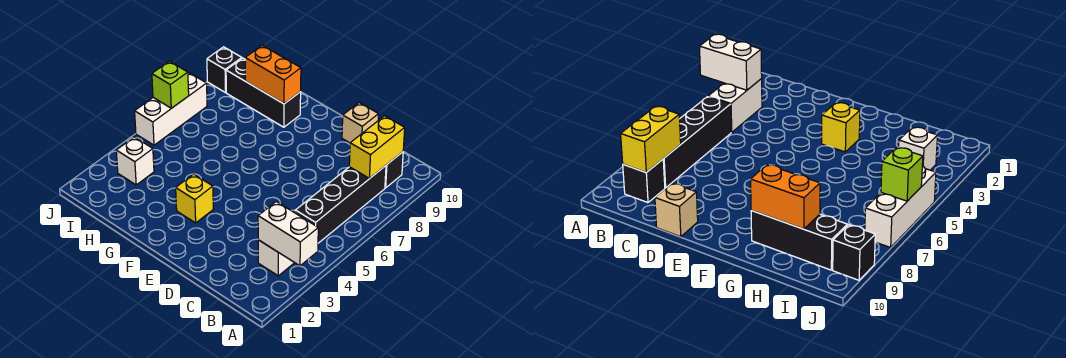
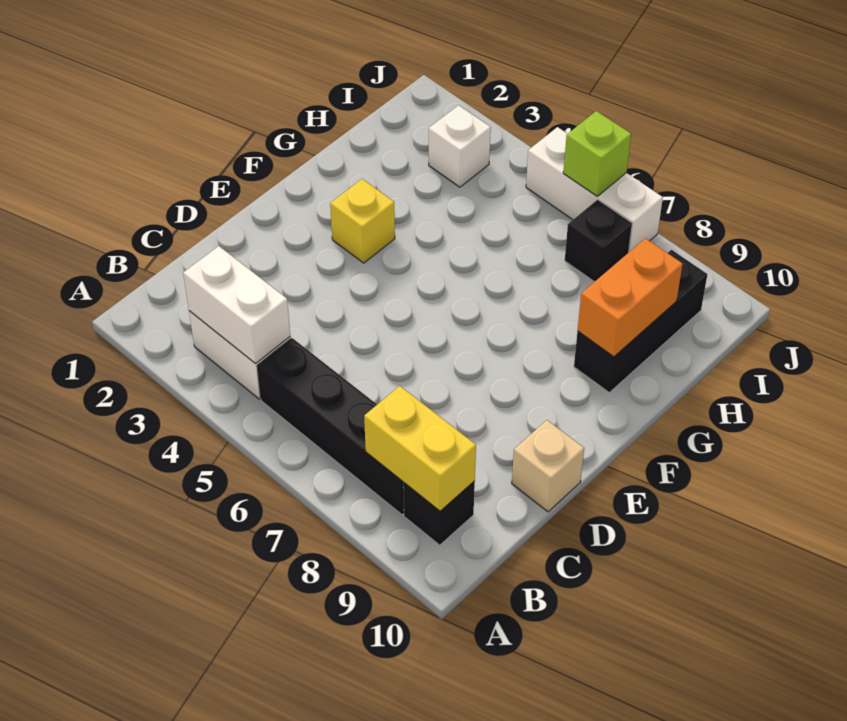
white brick A3:B3 level 2 -> white brick B3:B4 level 2
black brick J9 level 1 -> black brick I7 level 1

